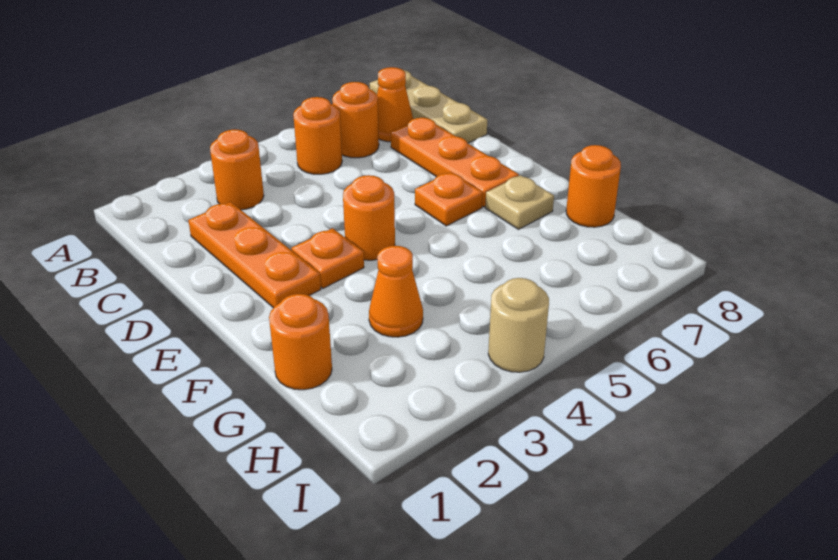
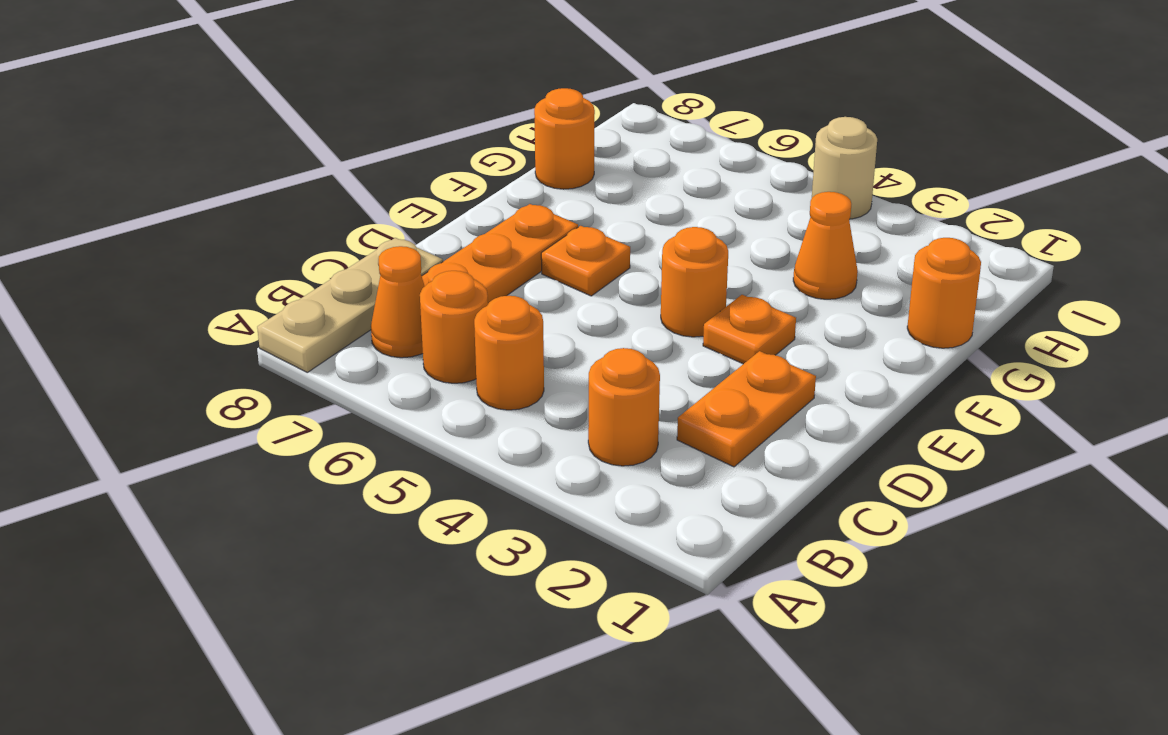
orange plate C2:E2 level 1 -> orange plate C2:D2 level 1
tan plate F7 level 1 -> none

